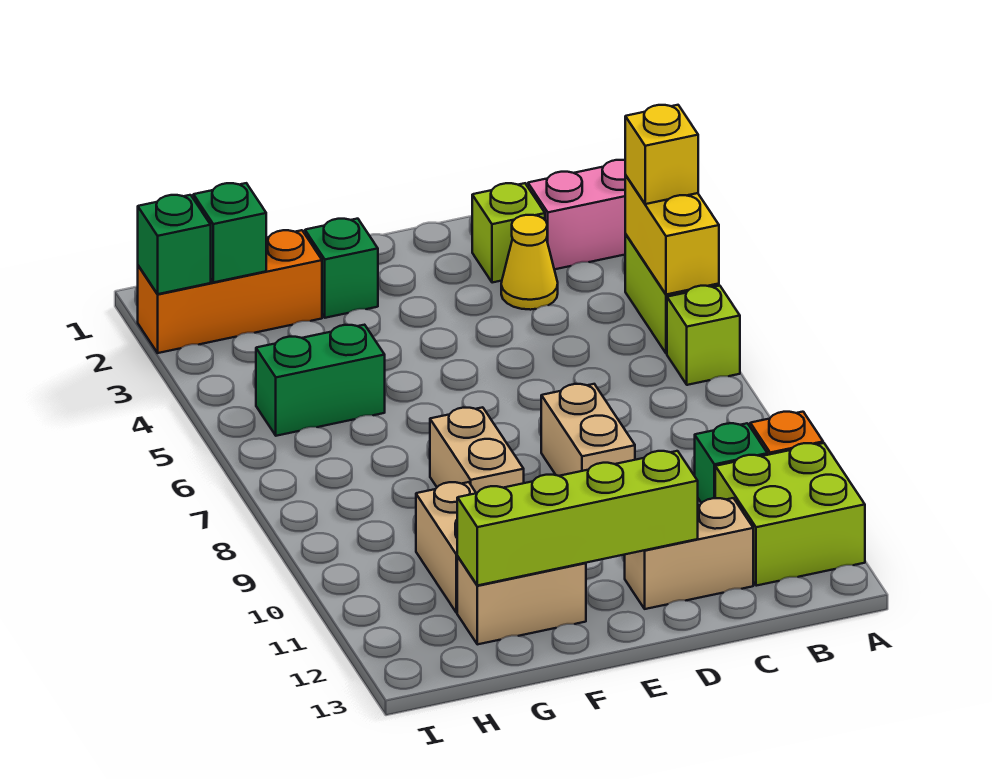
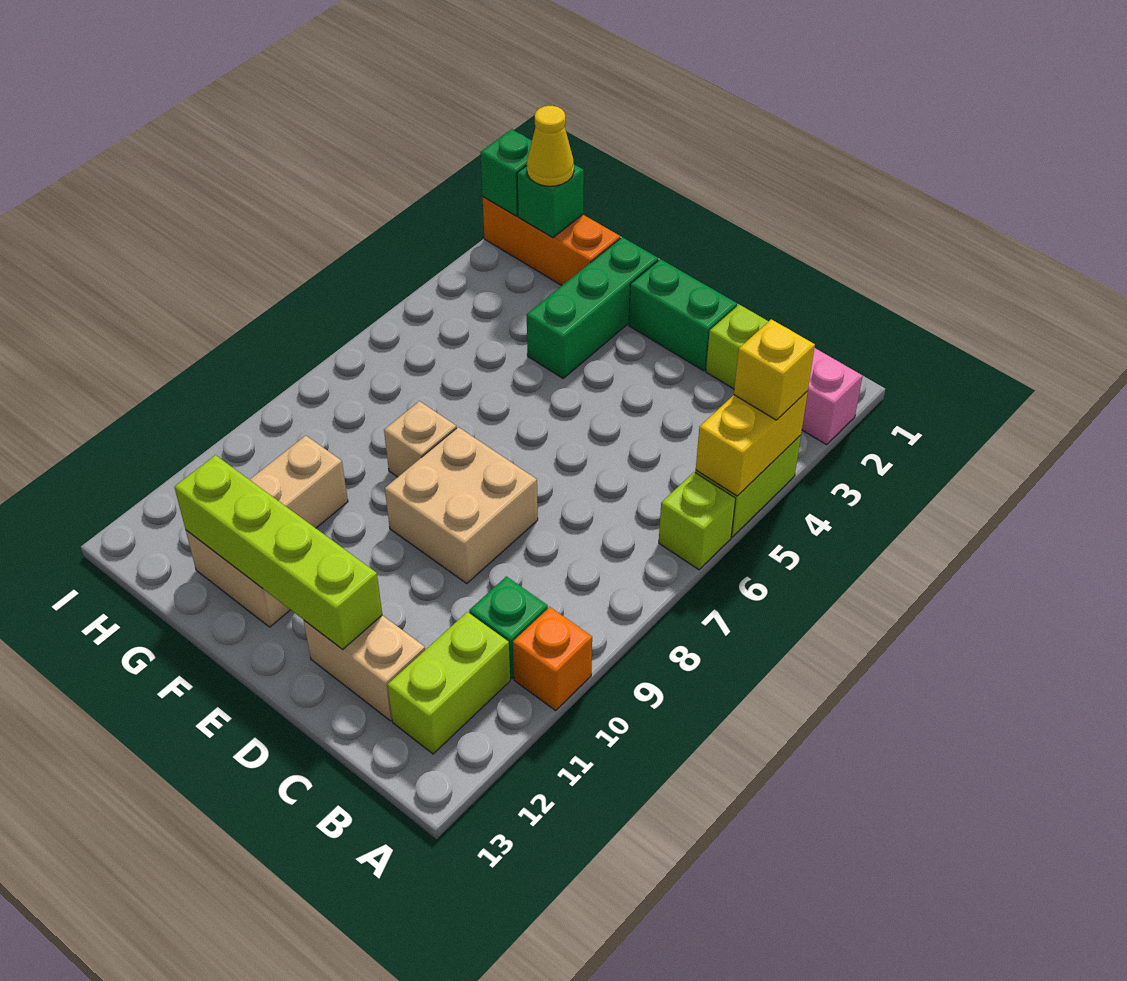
lime brick A11:B12 level 1 -> lime brick B11:B12 level 1
yellow cone C3 level 1 -> yellow cone H2 level 3
tan brick D8:D9 level 1 -> tan brick D8:E9 level 1
green brick F2 level 1 -> green brick F2:F4 level 1
tan brick F8:F9 level 1 -> tan brick F8 level 1
green brick G5:H5 level 1 -> green brick D2:E2 level 1

